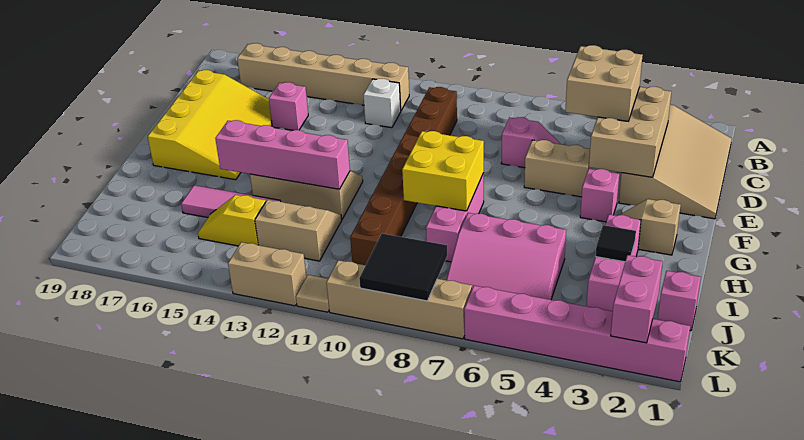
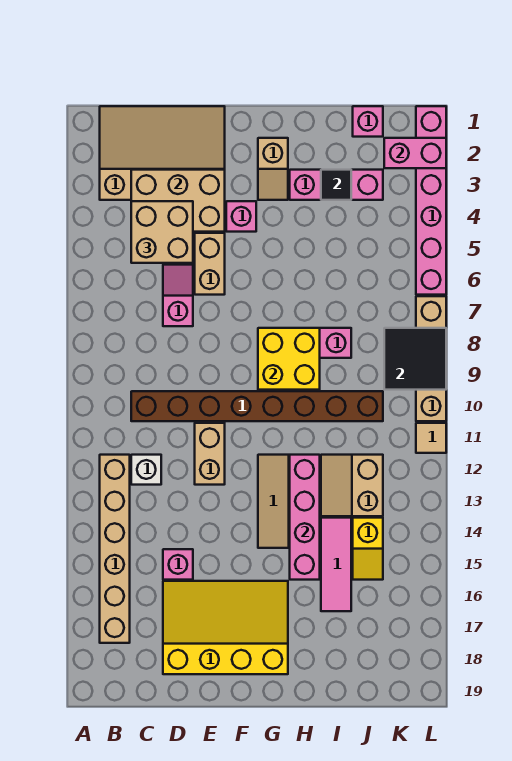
pink slope I5:K7 level 1 top I -> none
tan brick L12:L13 level 1 -> tan brick E11:E12 level 1

